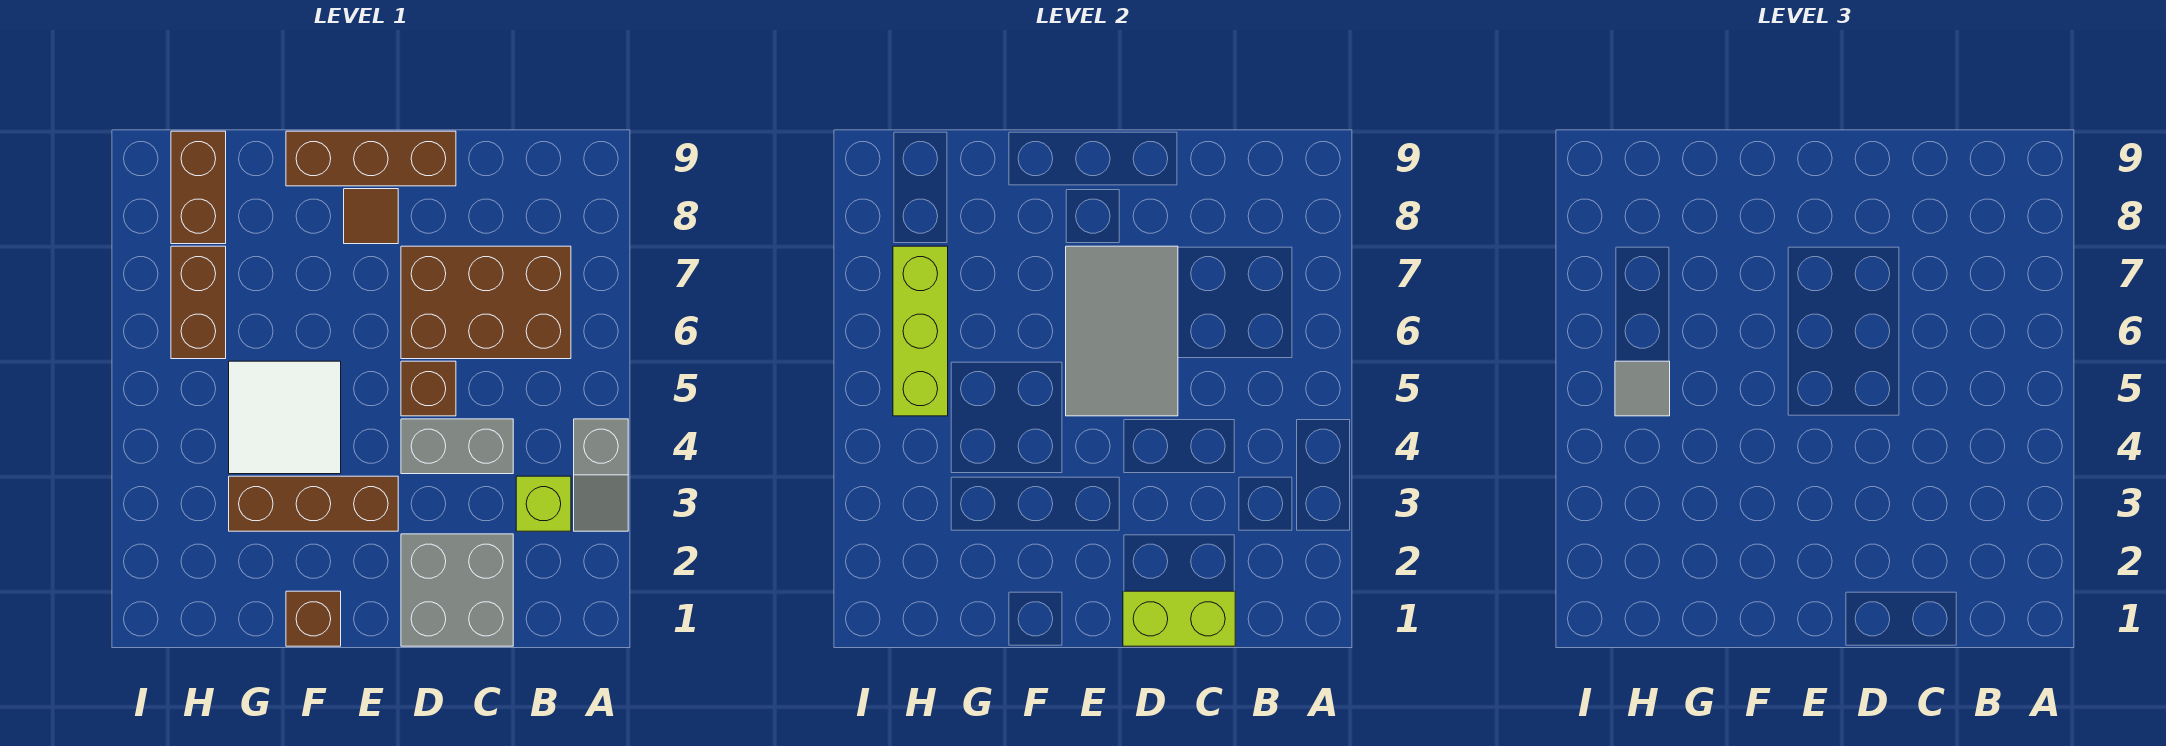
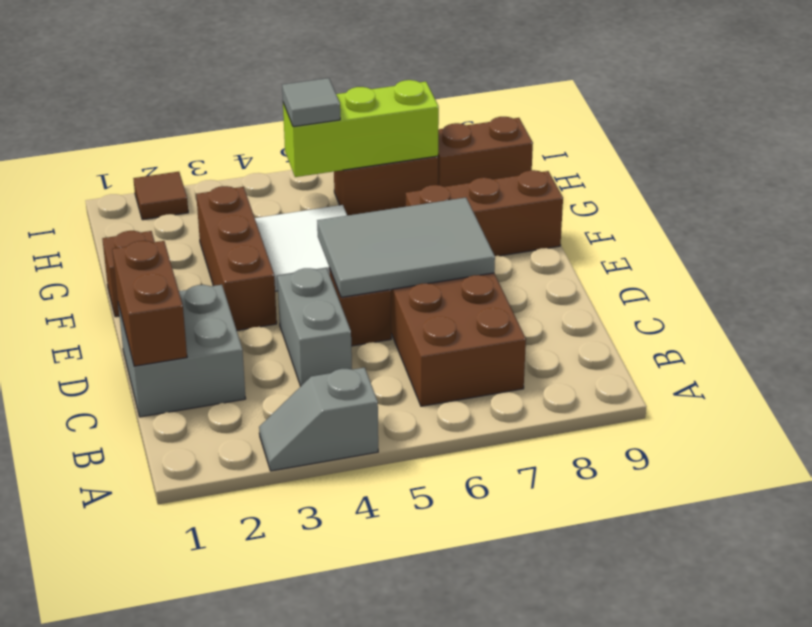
lime brick B3 level 1 -> none
lime brick C1:D1 level 2 -> brown brick C1:D1 level 2
brown brick D9:F9 level 1 -> brown brick F7:F9 level 1
brown tile E8 level 1 -> brown tile I2 level 1

